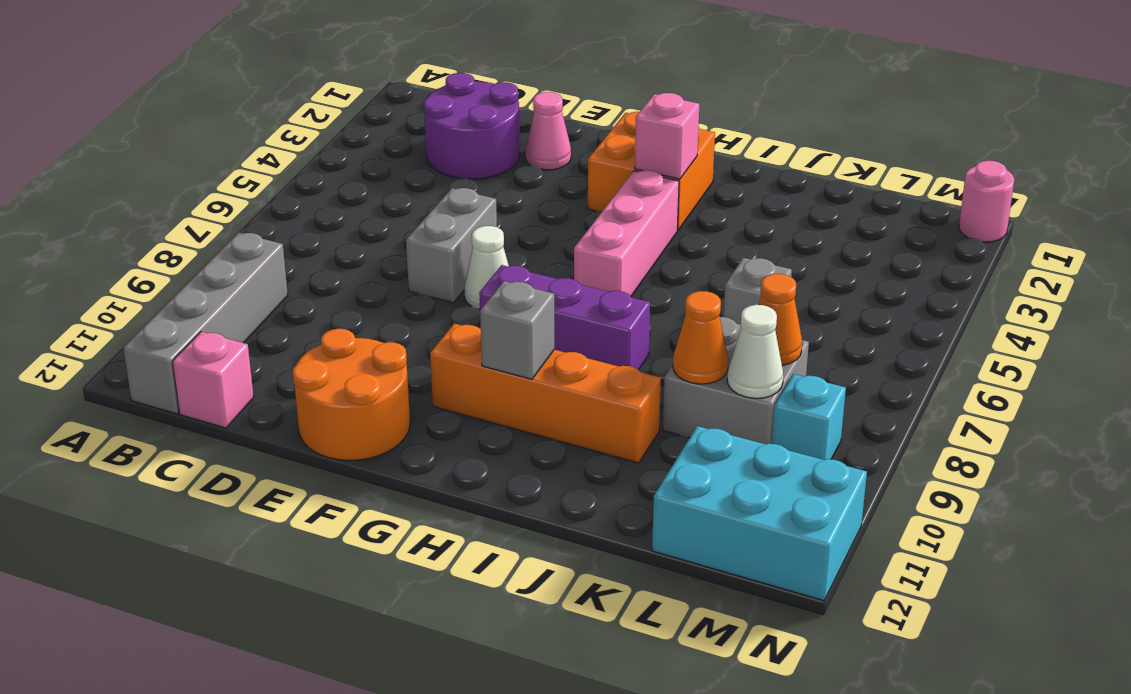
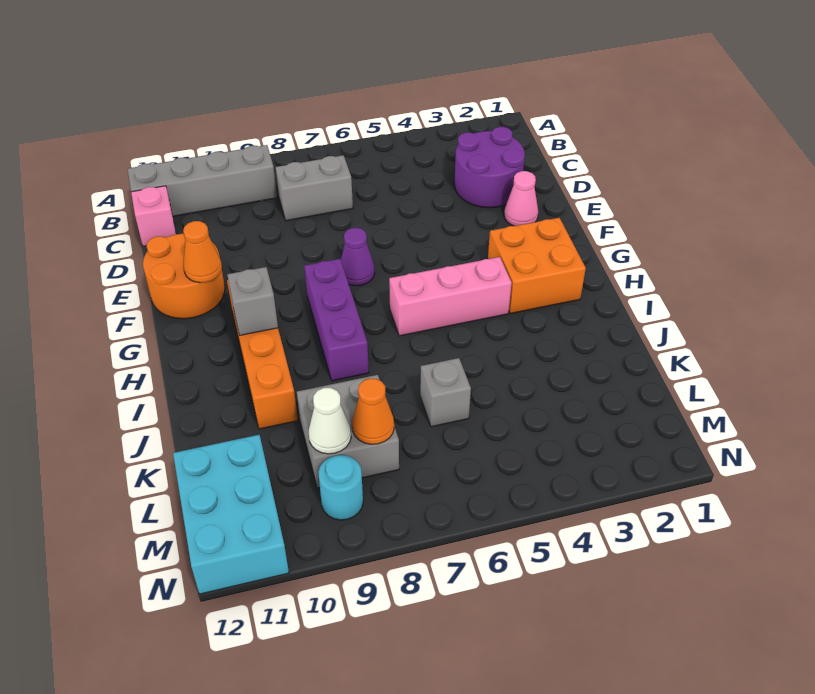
grey brick E6:E7 level 1 -> grey brick C7:C8 level 1
white cone F7 level 1 -> purple cone F7 level 1
pink brick H3 level 2 -> none
orange cone K9 level 2 -> orange cone F11 level 2
cyan brick M9 level 1 -> cyan round brick M9 level 1
pink round brick N1 level 1 -> none

